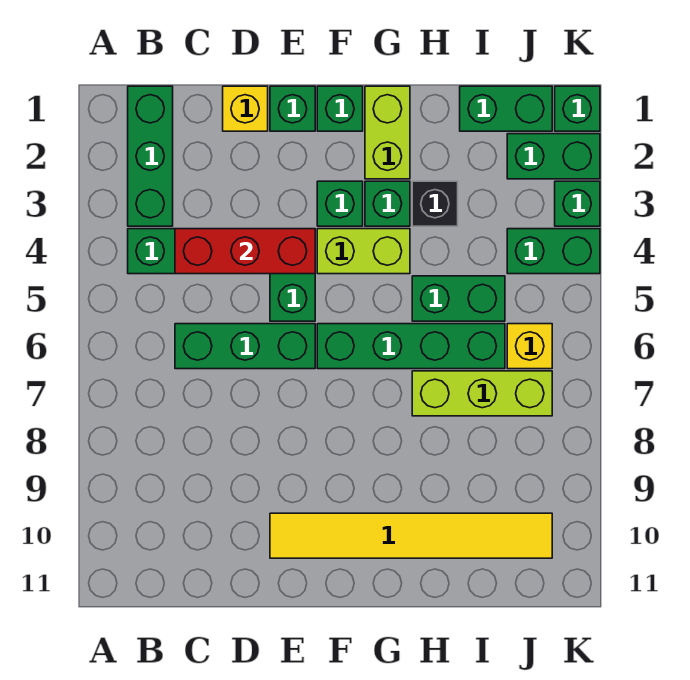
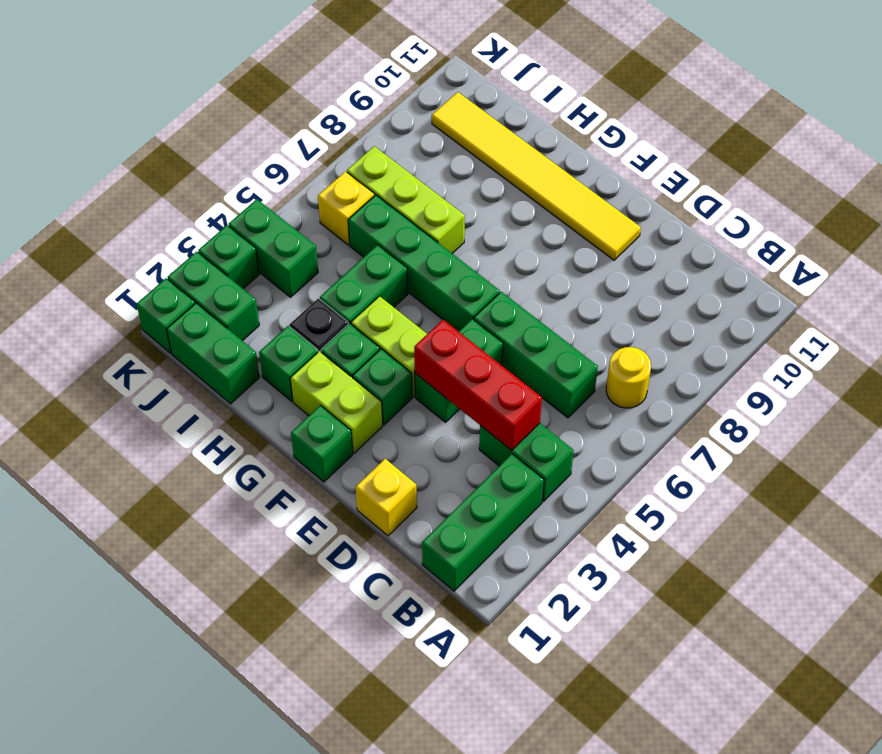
none -> yellow round brick B7 level 1
green brick E1 level 1 -> green brick H2 level 1
lime brick G1:G2 level 1 -> lime brick F2:G2 level 1
green brick H5:I5 level 1 -> green brick H4:H5 level 1

